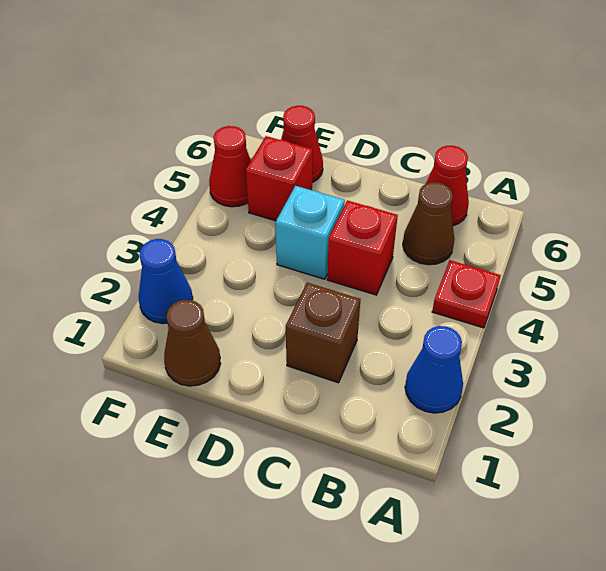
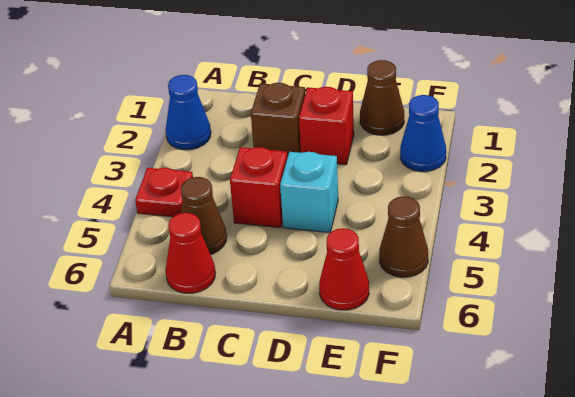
red brick E5 level 1 -> red brick D2 level 1
red cone F5 level 1 -> brown cone F5 level 1

